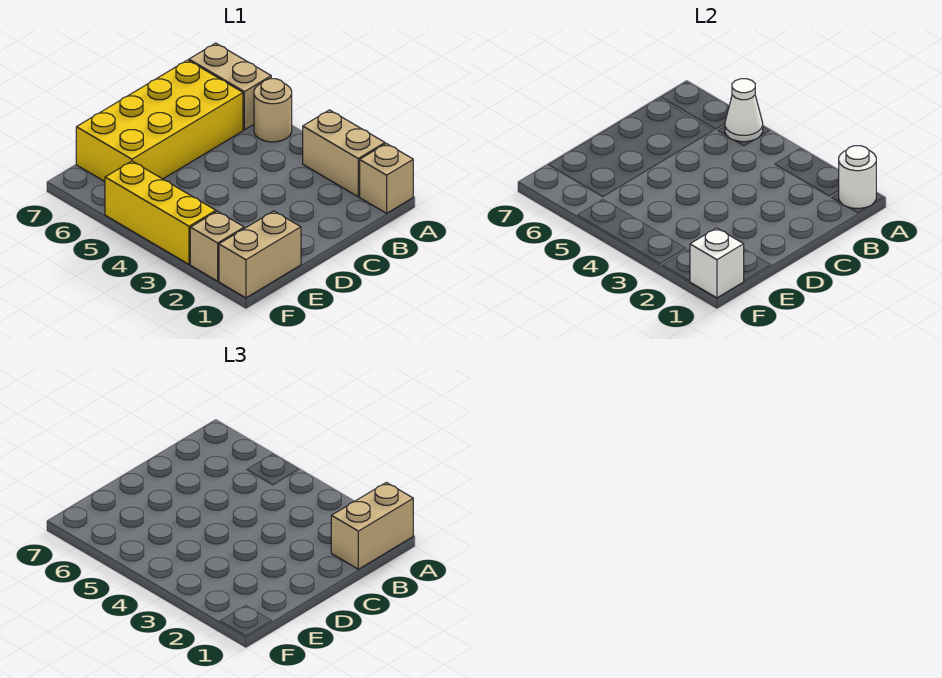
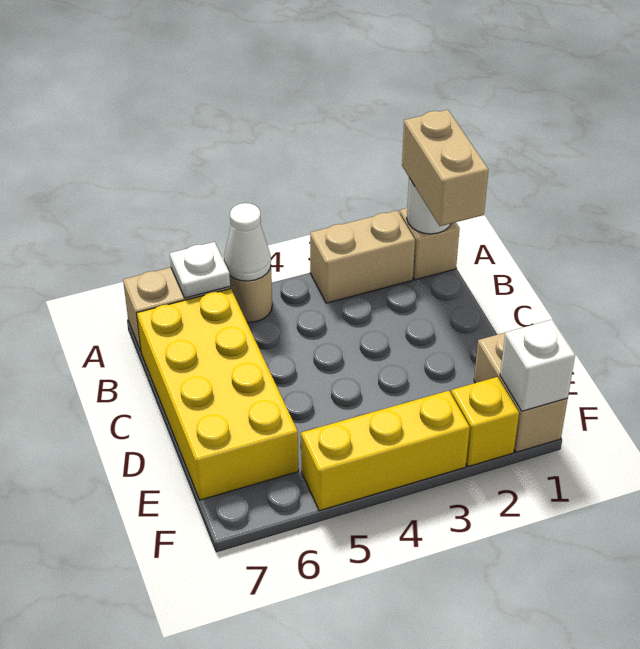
none -> white plate A6 level 2
tan brick F2 level 1 -> yellow brick F2 level 1

